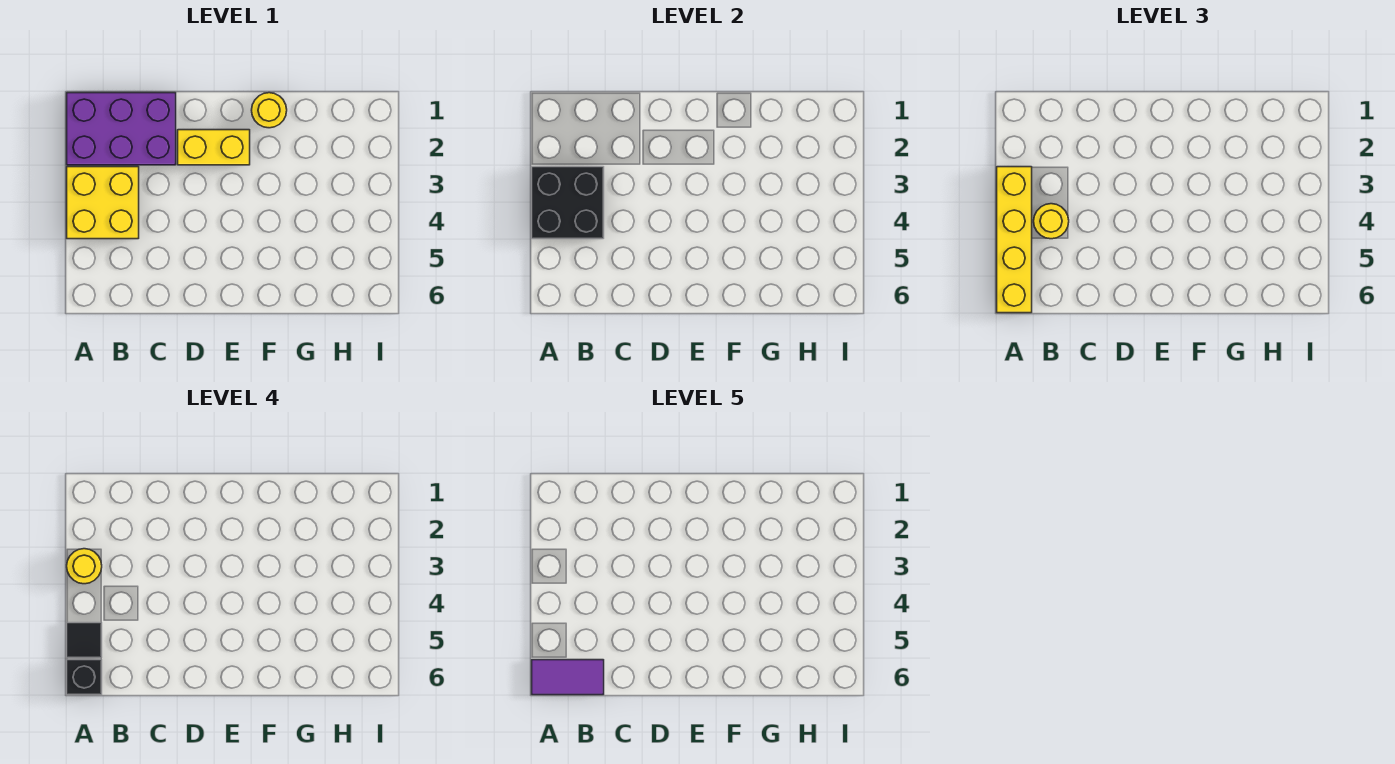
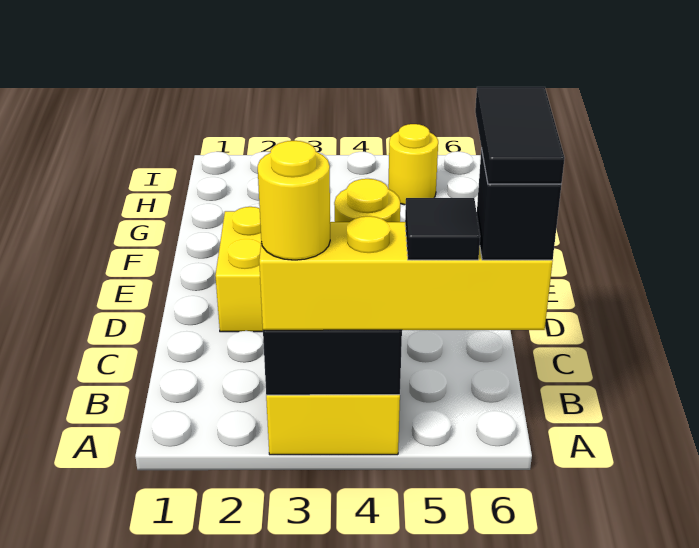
purple brick A1:C2 level 1 -> none
purple tile A6:B6 level 5 -> black tile A6:B6 level 5
yellow round brick F1 level 1 -> yellow round brick H5 level 1

